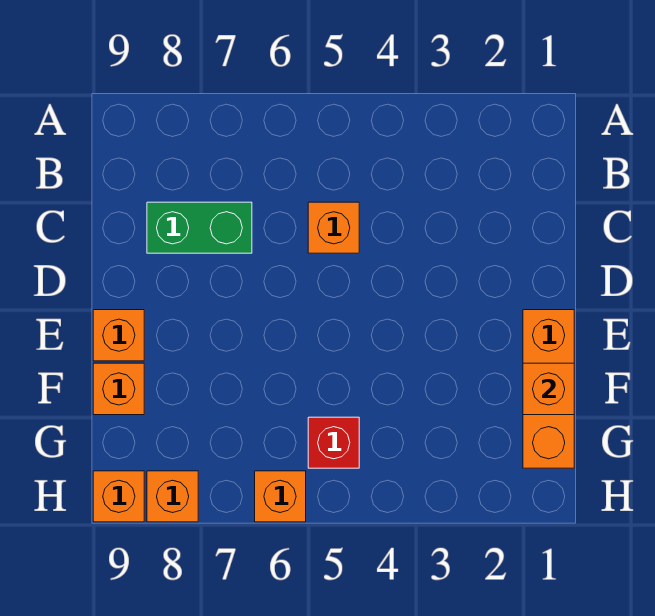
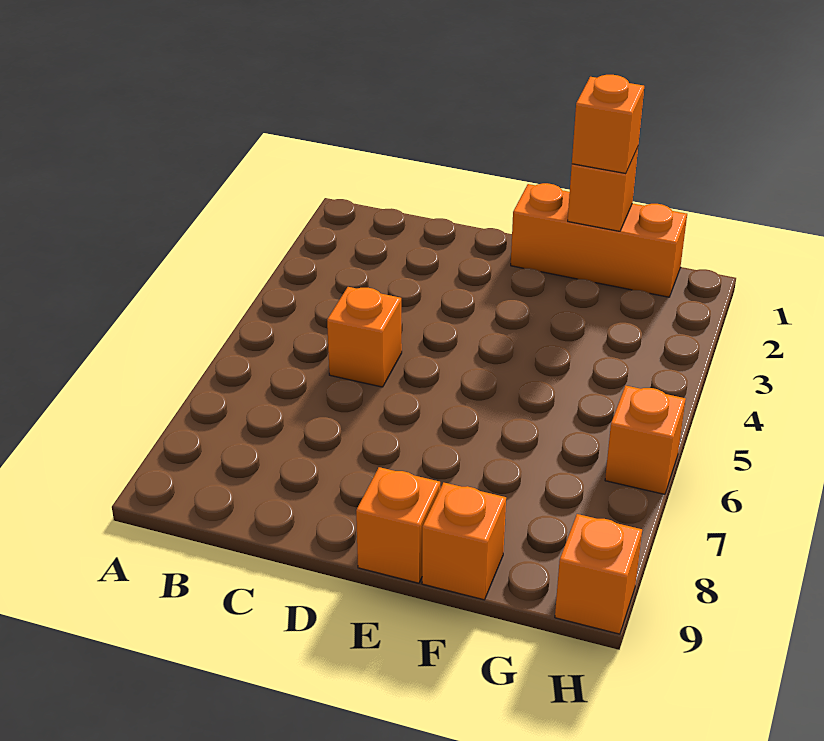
green brick C7:C8 level 1 -> none
red brick G5 level 1 -> none
orange brick H8 level 1 -> orange brick F1 level 3

